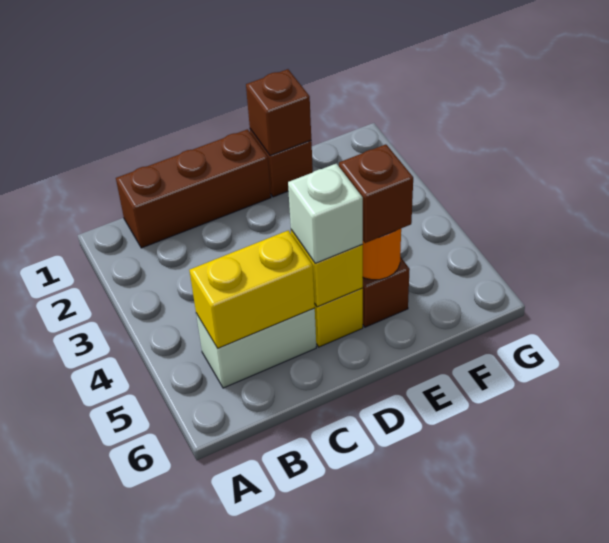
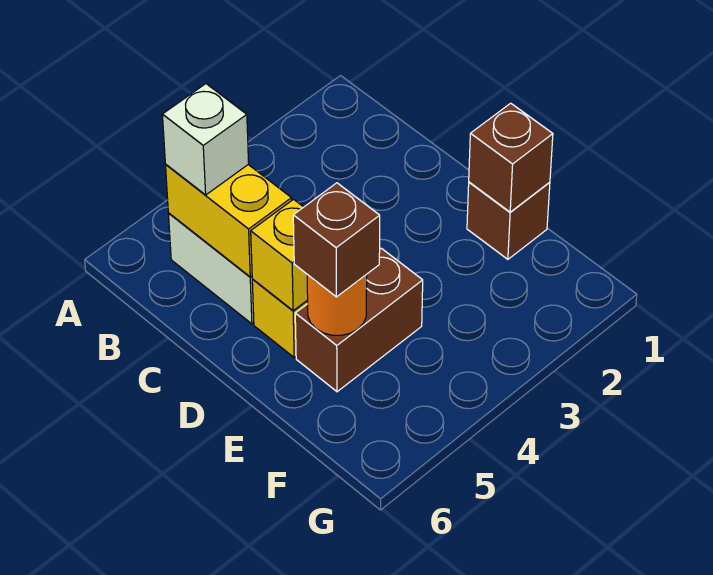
brown brick B1:D1 level 1 -> none
white brick D5 level 3 -> white brick B5 level 3

